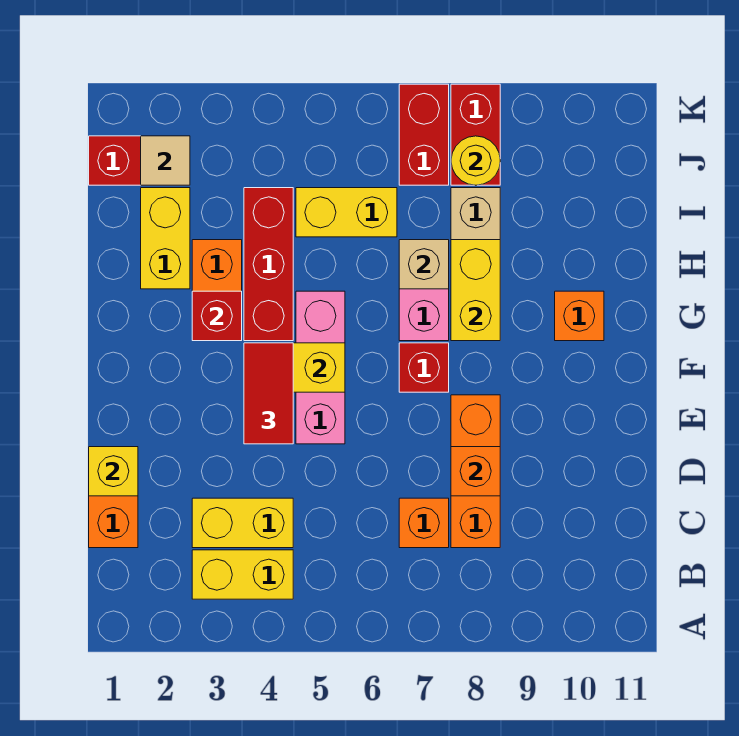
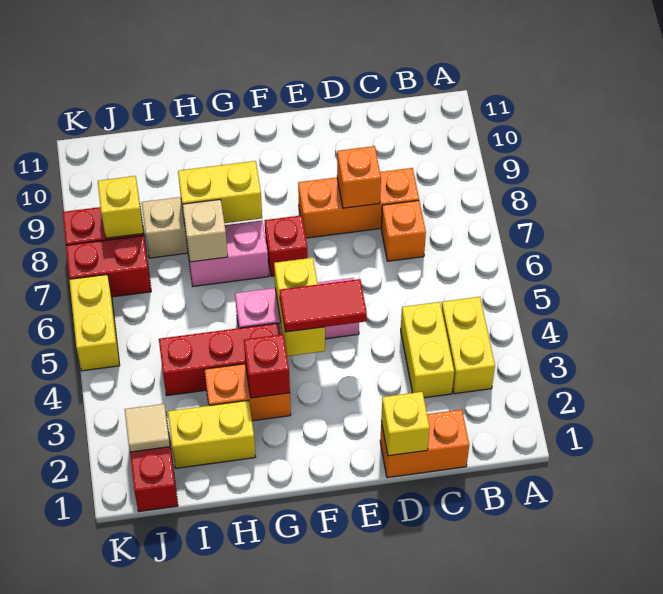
orange brick G10 level 1 -> none
yellow brick I5:I6 level 1 -> yellow brick K5:K6 level 1
yellow round brick J8 level 2 -> yellow brick J8 level 2

